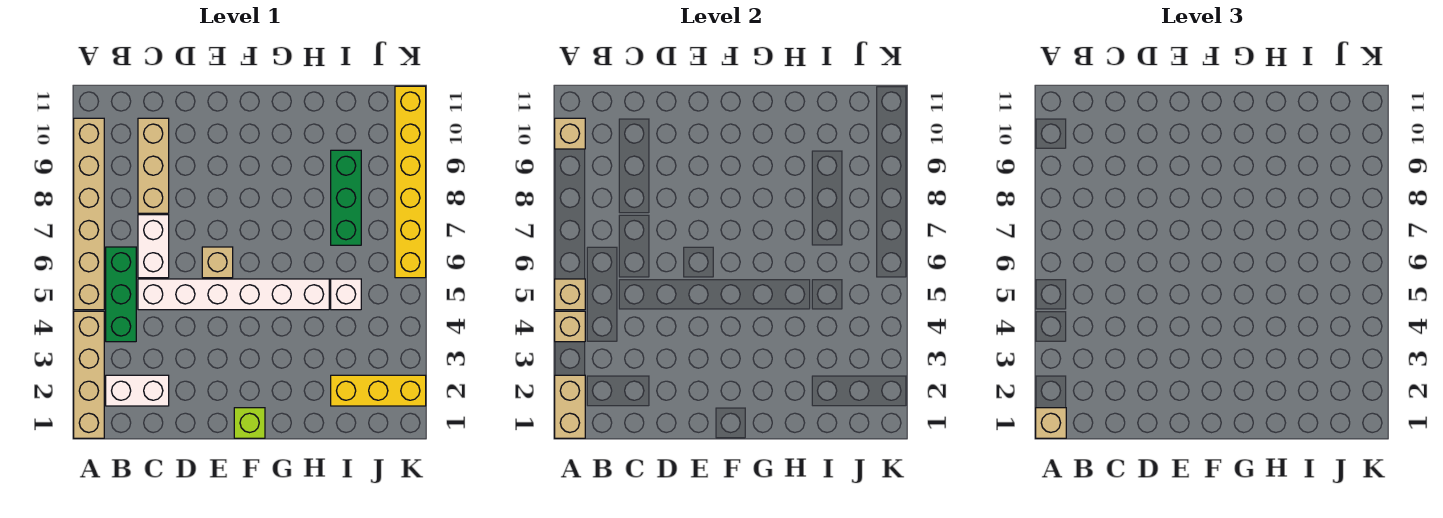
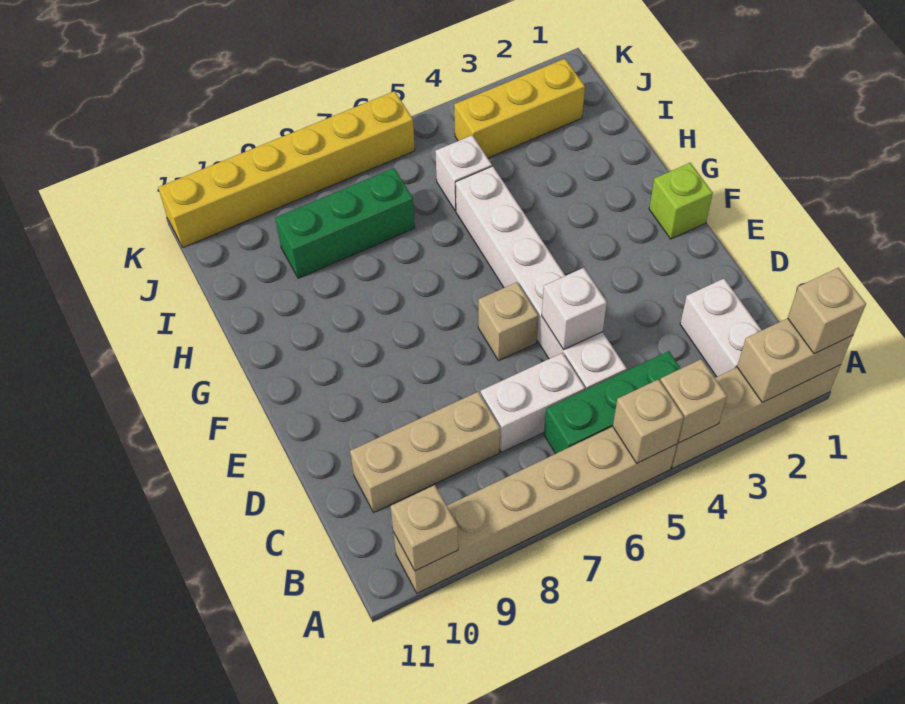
none -> white brick D5 level 2
yellow brick I2:K2 level 1 -> yellow brick J2:J4 level 1

